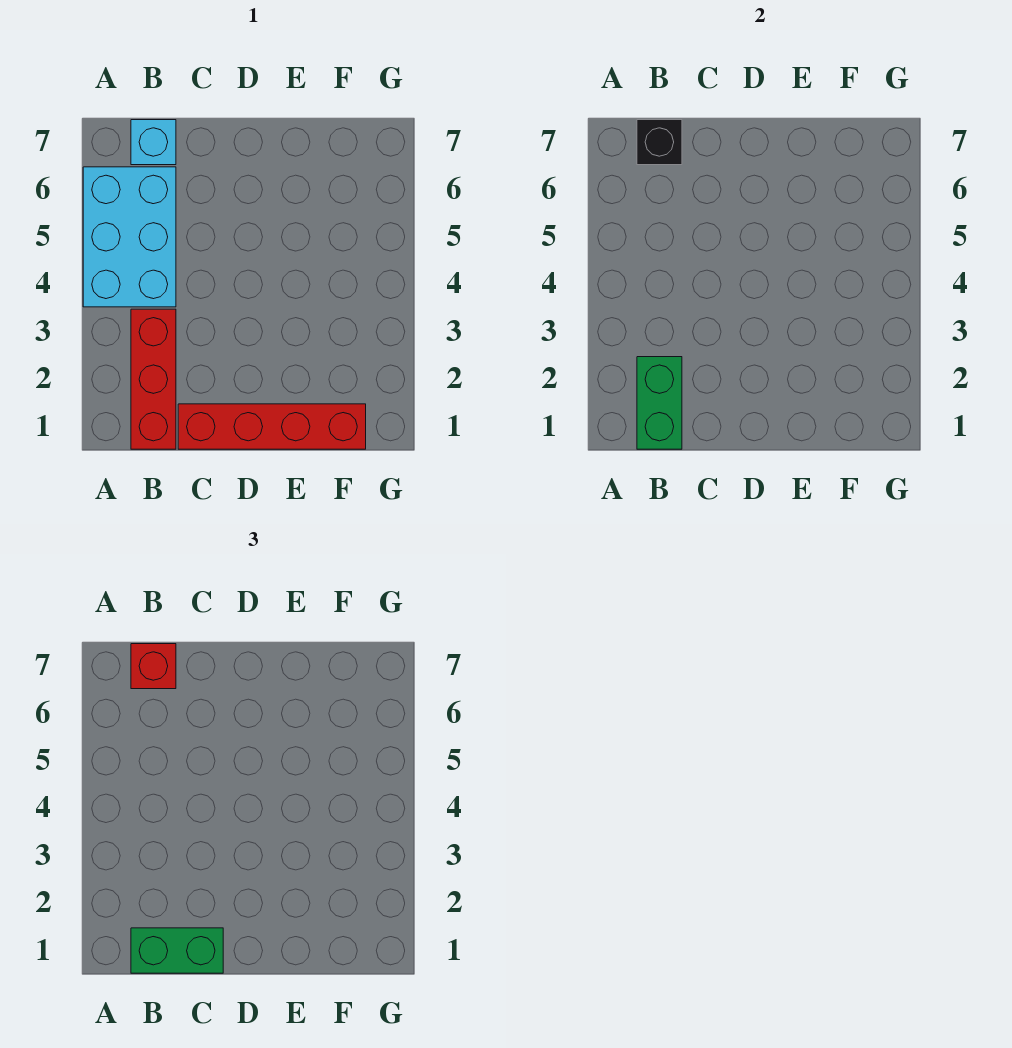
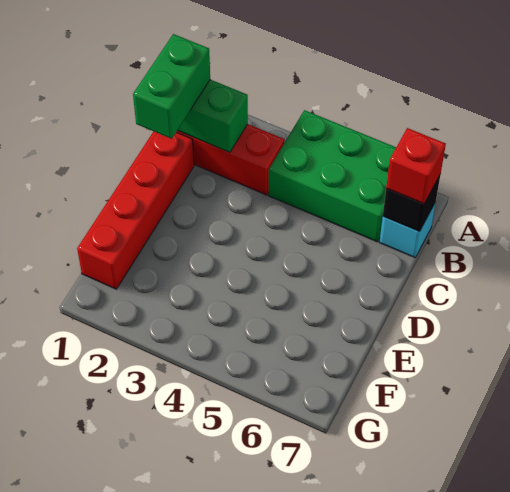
cyan brick A4:B6 level 1 -> green brick A4:B6 level 1

